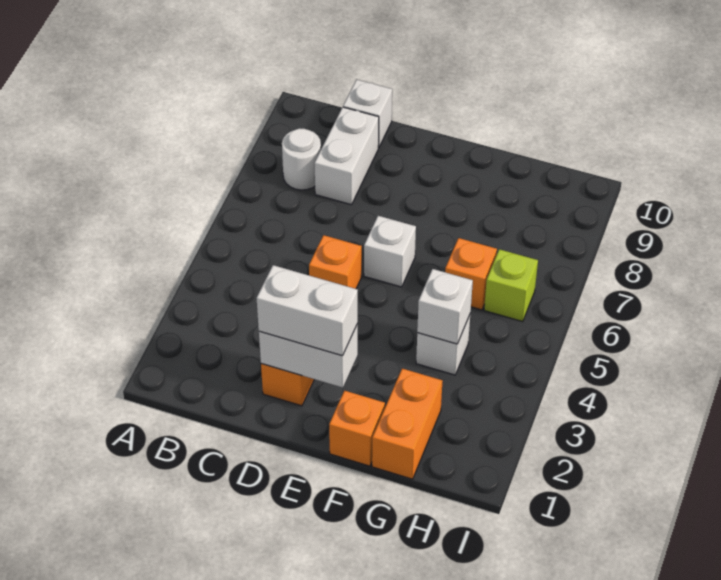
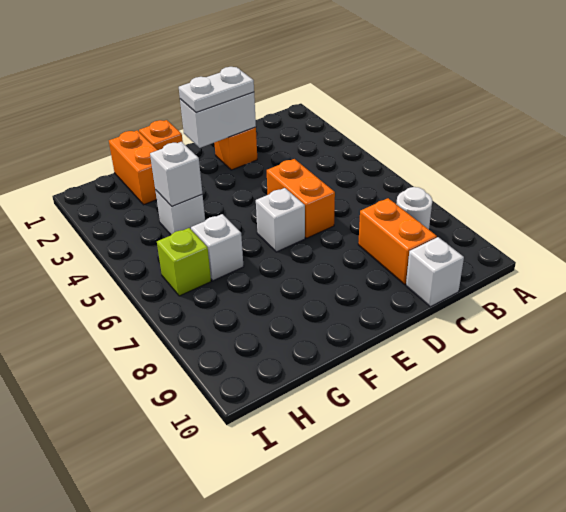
white brick C8:C9 level 1 -> orange brick C8:C9 level 1
white brick D2:E2 level 3 -> white plate D2:E2 level 3
orange brick D5 level 1 -> orange brick D5:D6 level 1
orange brick G6 level 1 -> white brick G6 level 1

